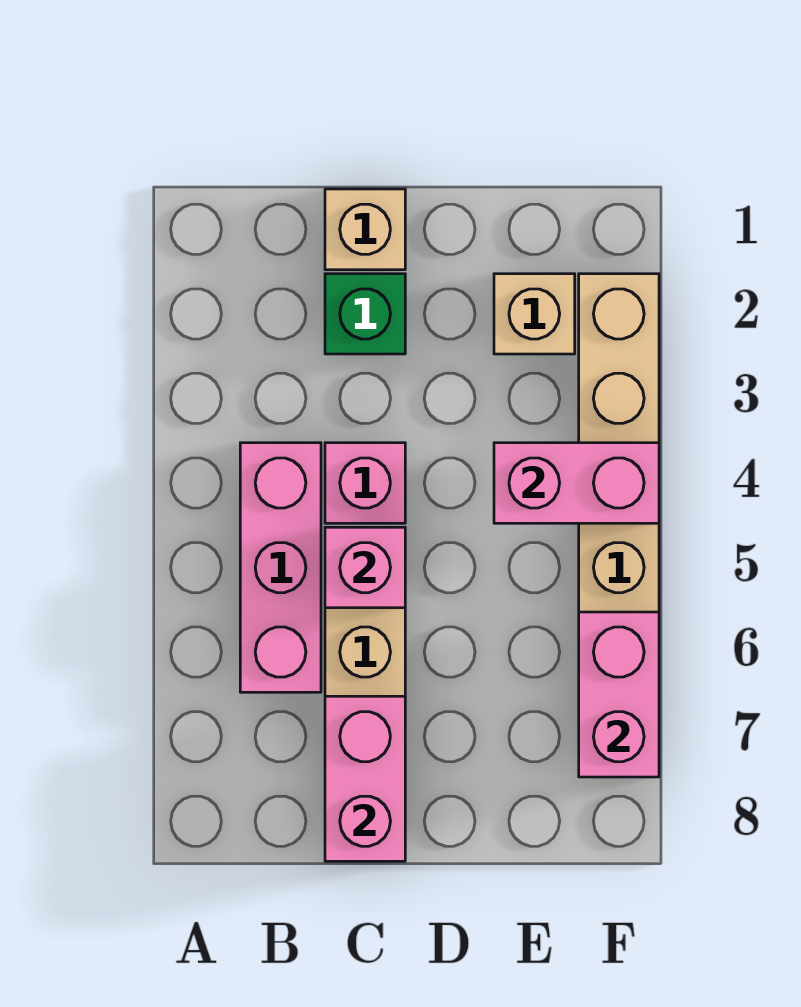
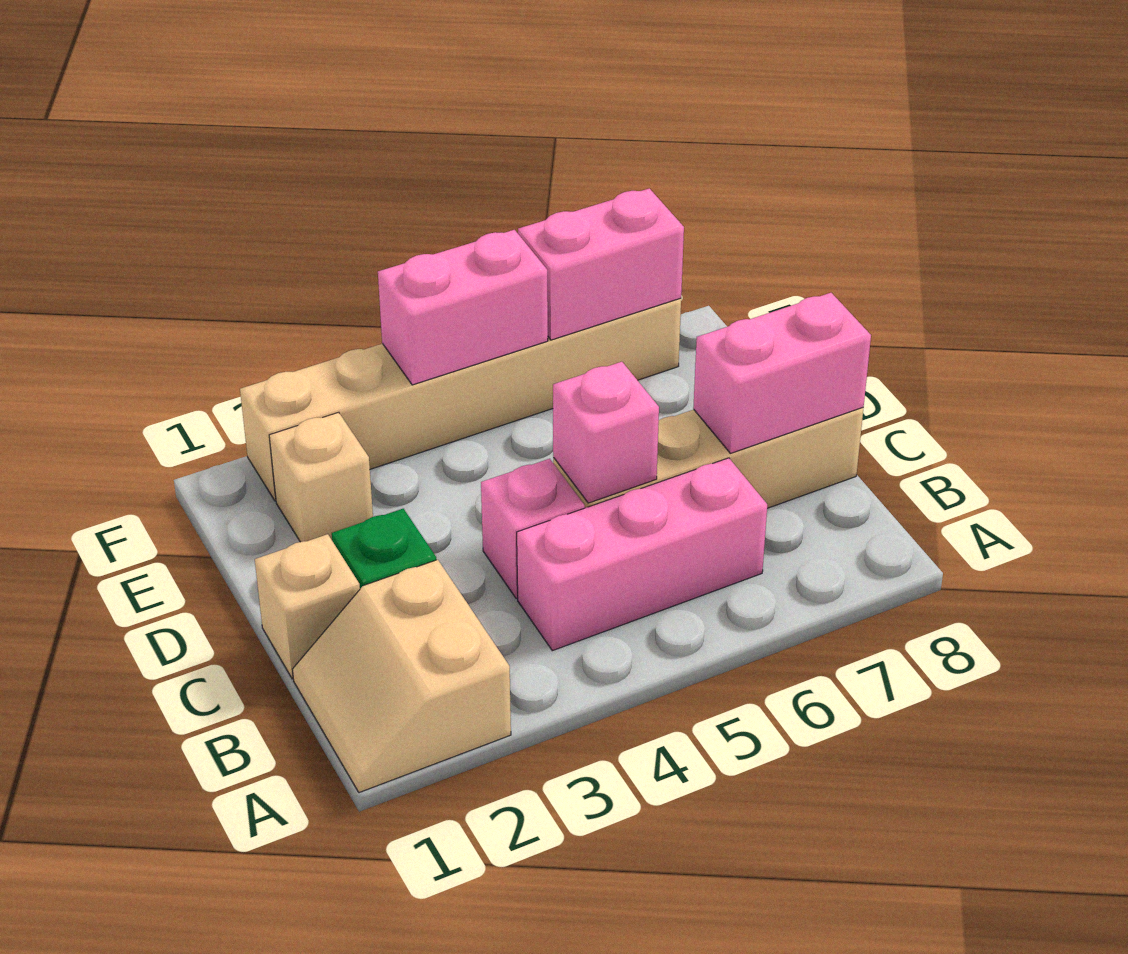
none -> tan slope A1:B2 level 1 top 2
pink brick E4:F4 level 2 -> pink brick F4:F5 level 2

